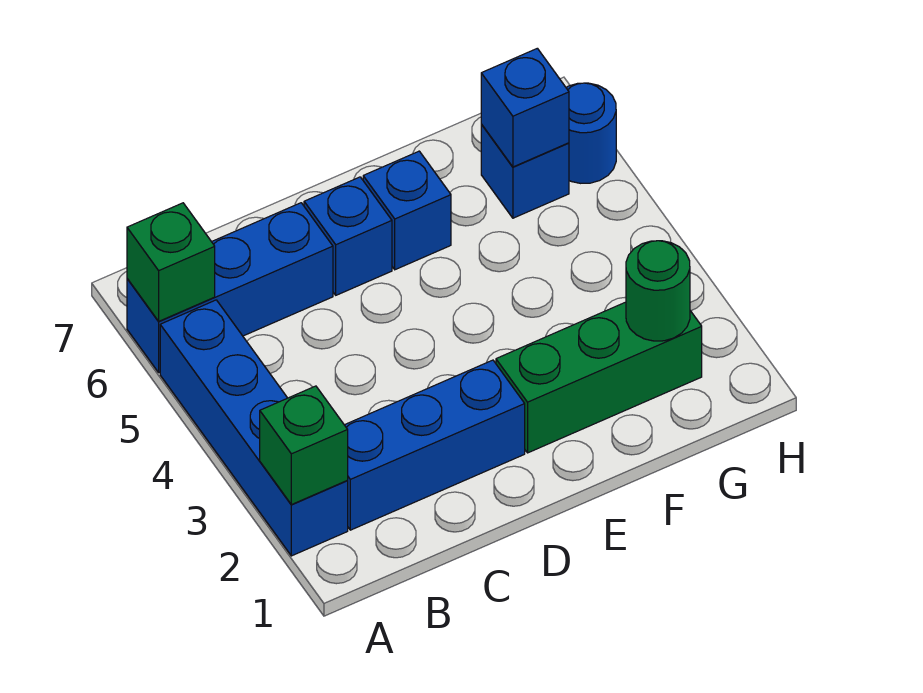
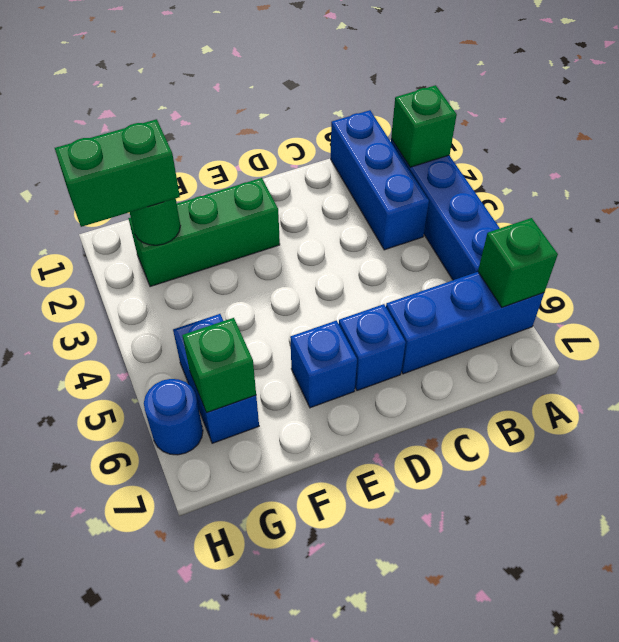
blue brick B2:D2 level 1 -> blue brick B1:B3 level 1
none -> green brick G2:H2 level 3
blue brick G6 level 1 -> blue brick G5:G6 level 1
blue brick G6 level 2 -> green brick G6 level 2

